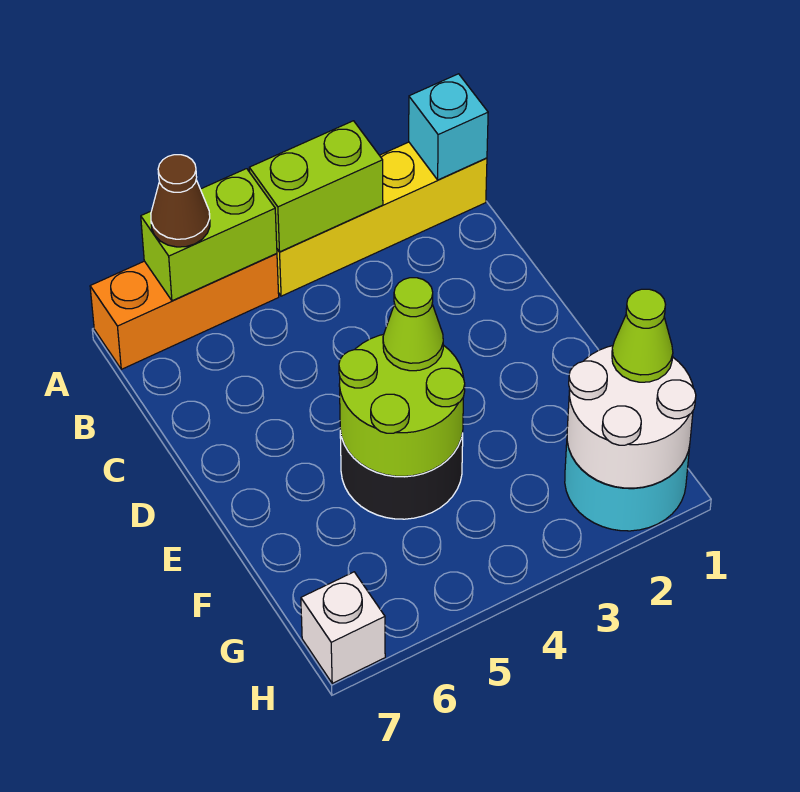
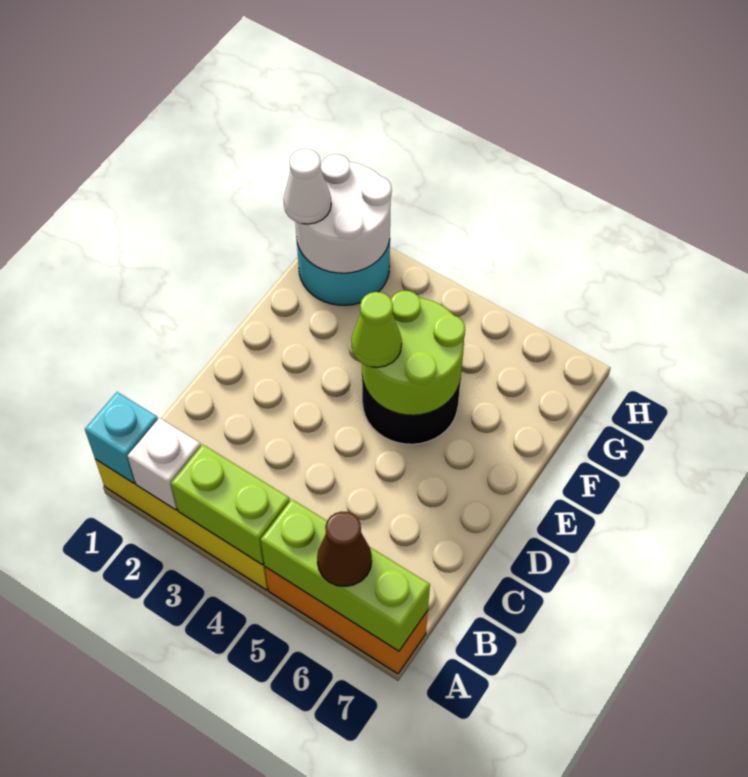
lime brick A5:A6 level 2 -> lime brick A5:A7 level 2
lime cone G1 level 3 -> white cone G1 level 3
white brick H7 level 1 -> white brick A2 level 2

